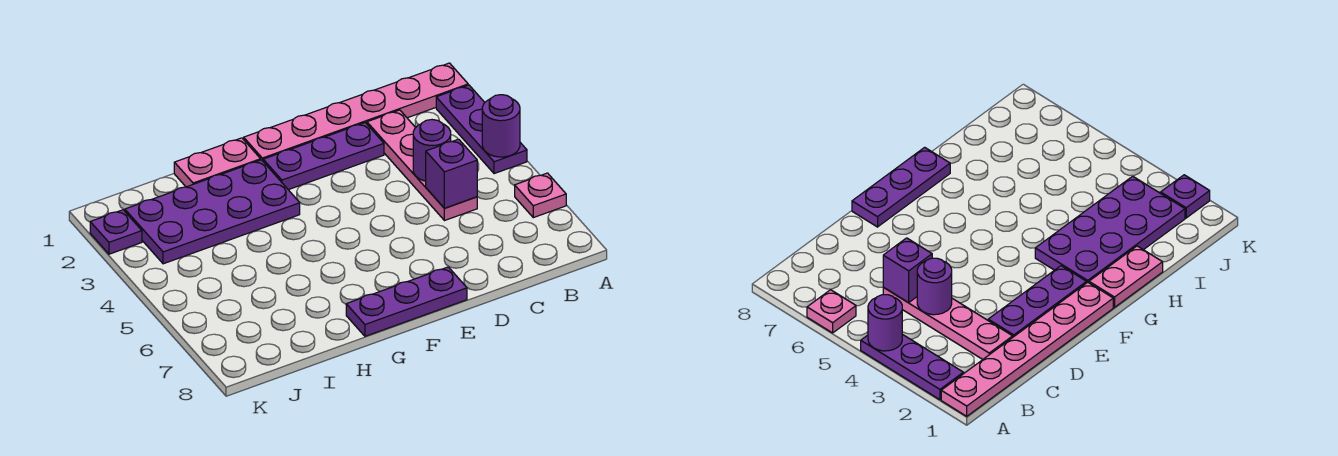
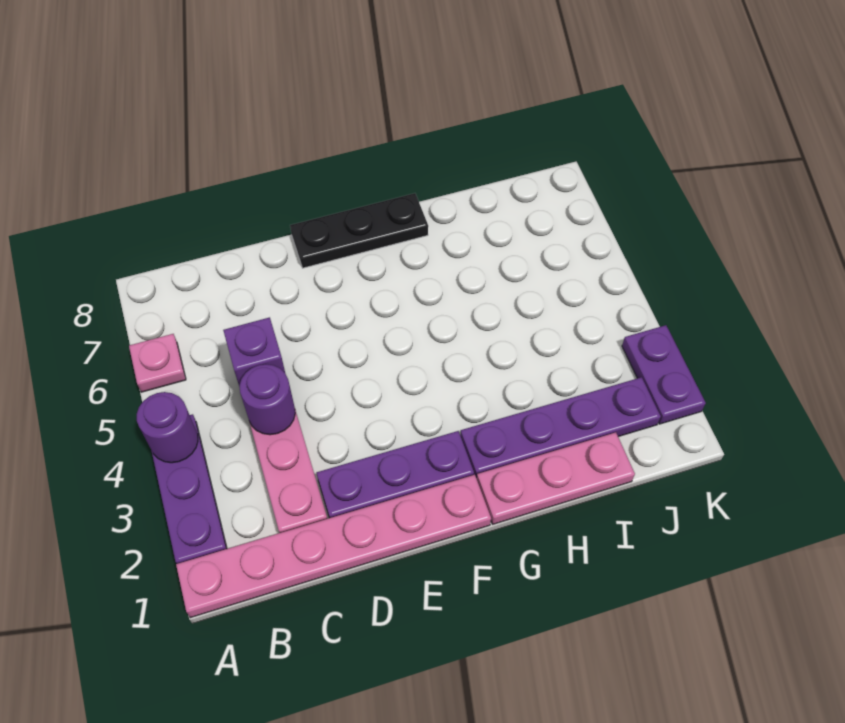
purple plate E8:G8 level 1 -> black plate E8:G8 level 1
pink plate G1:H1 level 1 -> pink plate G1:I1 level 1
purple plate G2:J3 level 1 -> purple plate G2:J2 level 1
purple plate K2 level 1 -> purple plate K2:K3 level 1

